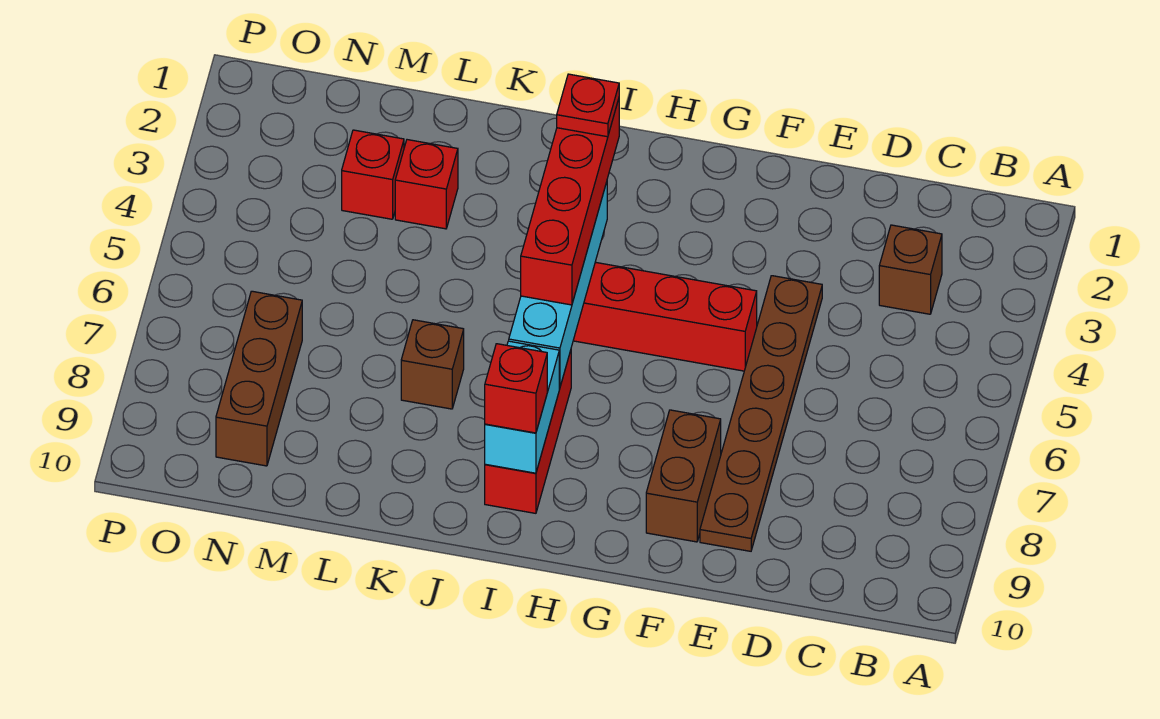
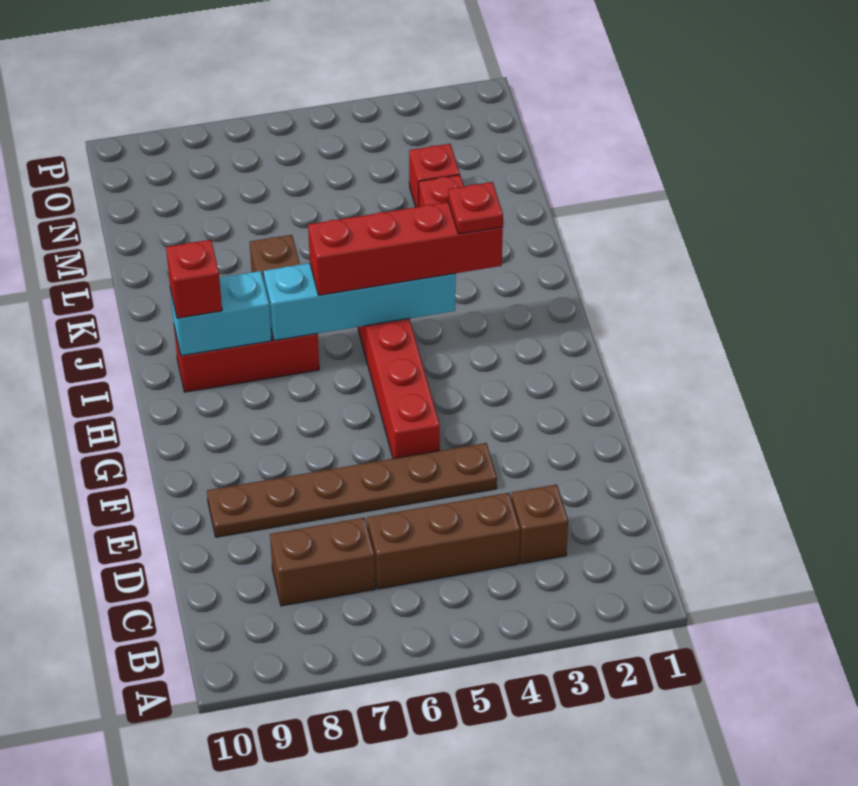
brown brick F8:F9 level 1 -> brown brick C7:C8 level 1
brown brick N7:N9 level 1 -> brown brick C4:C6 level 1

